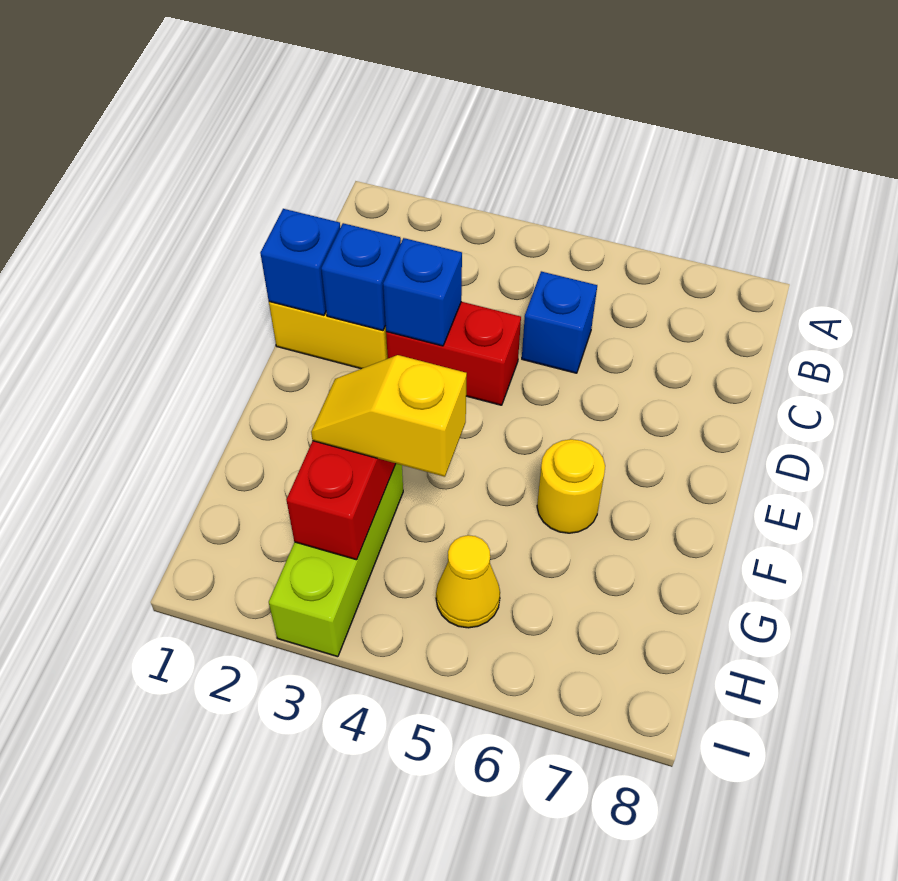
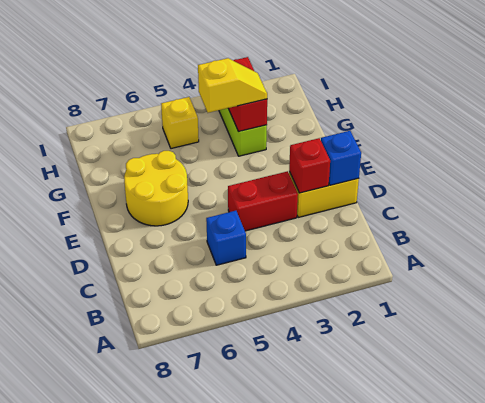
blue brick D2 level 2 -> red brick D2 level 2
blue brick D3 level 2 -> none
yellow round brick F6 level 1 -> yellow round brick E6:F7 level 1
yellow cone H5 level 1 -> yellow brick H5 level 1

